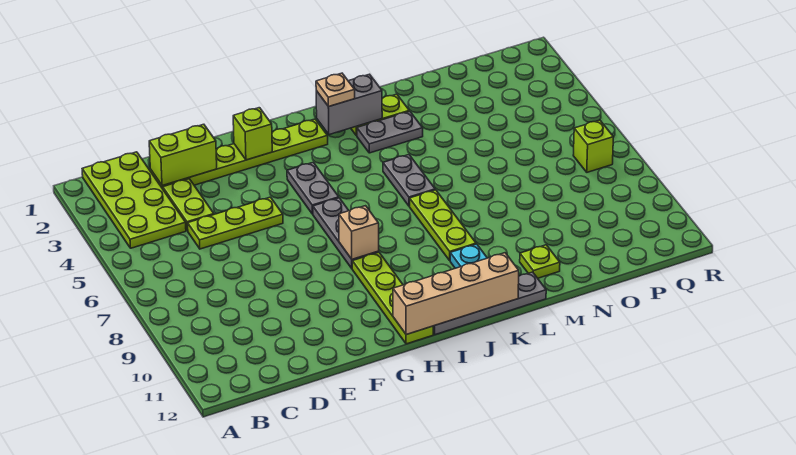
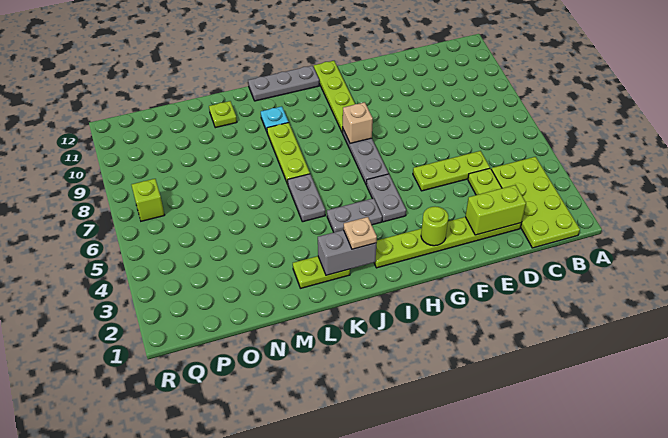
lime brick G2 level 2 -> lime round brick G2 level 2
tan brick H12:K12 level 2 -> none
grey plate I12:L12 level 1 -> grey plate I12:K12 level 1
grey plate K3:L3 level 1 -> grey plate I4:J4 level 1

